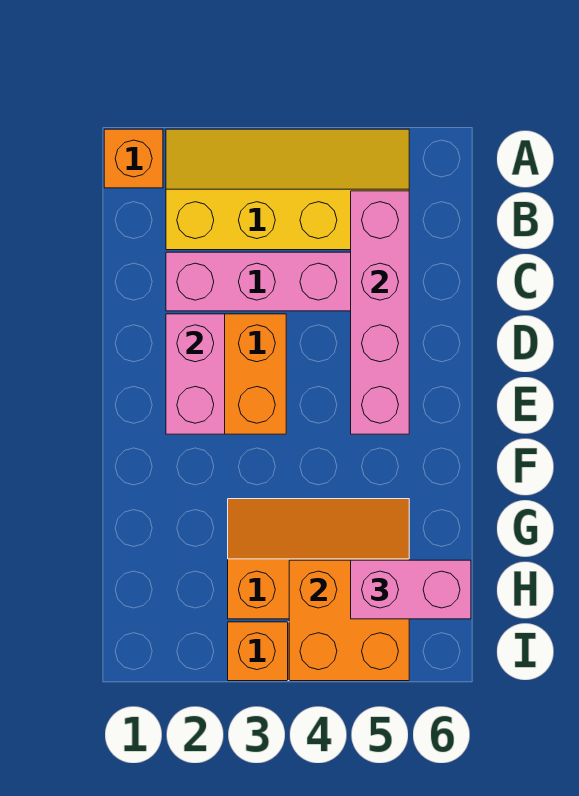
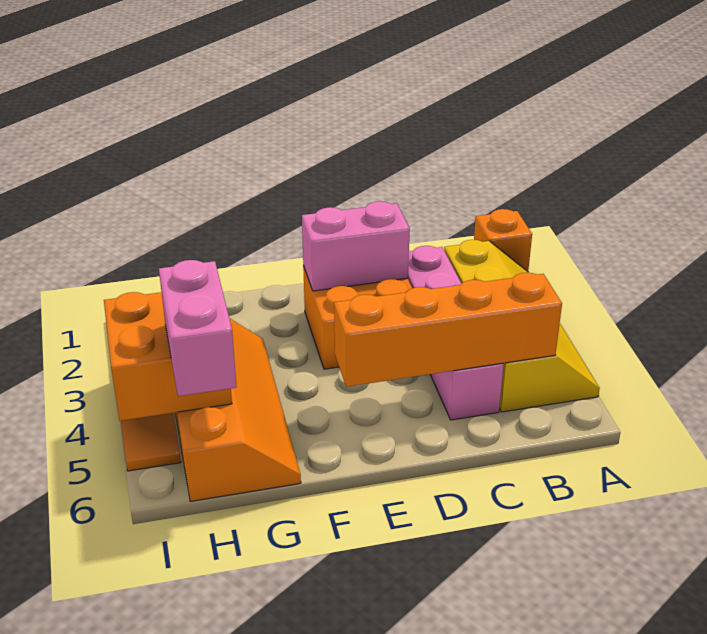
pink brick B5:E5 level 2 -> orange brick B5:E5 level 2
orange slope G3:H5 level 1 top H -> orange slope G3:H6 level 1 top H

